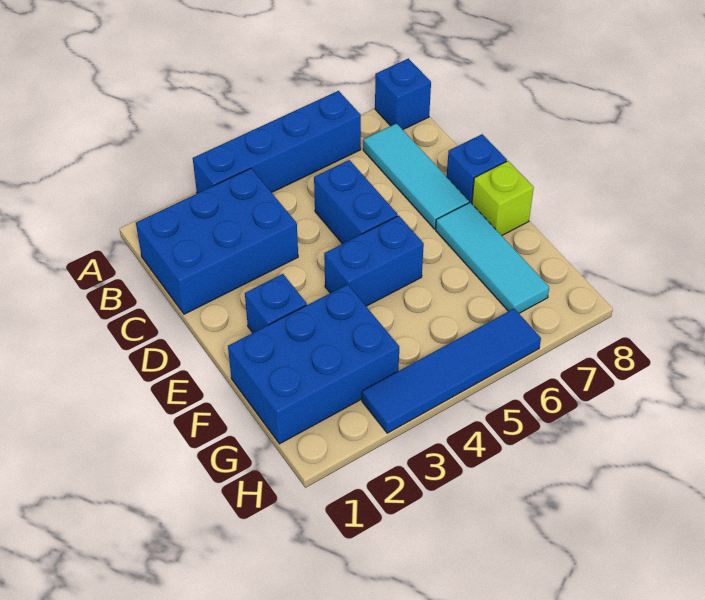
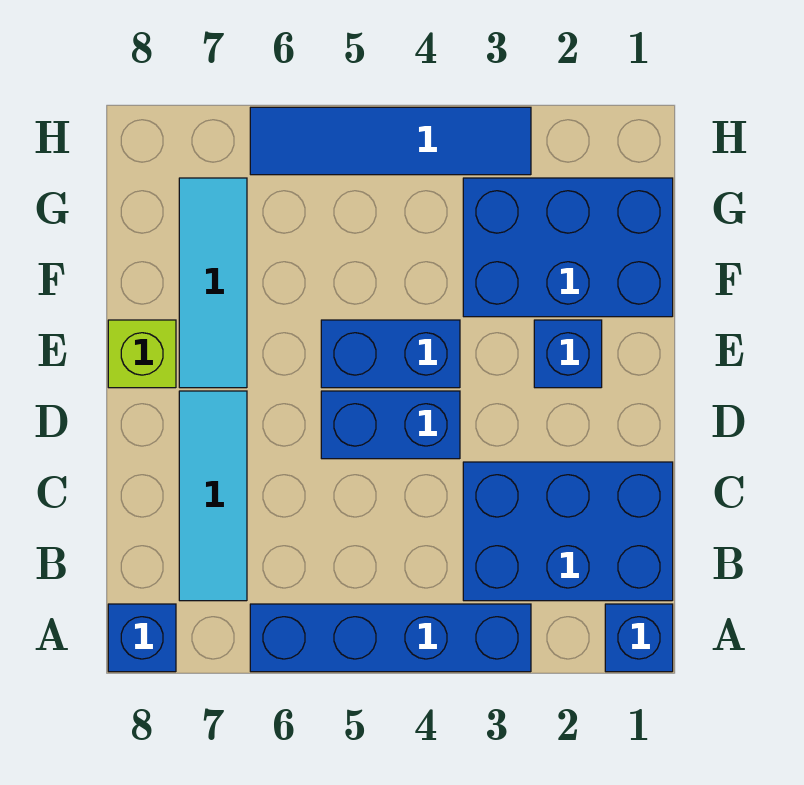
blue brick C5:D5 level 1 -> blue brick D4:D5 level 1
blue brick D8 level 1 -> blue brick A1 level 1

